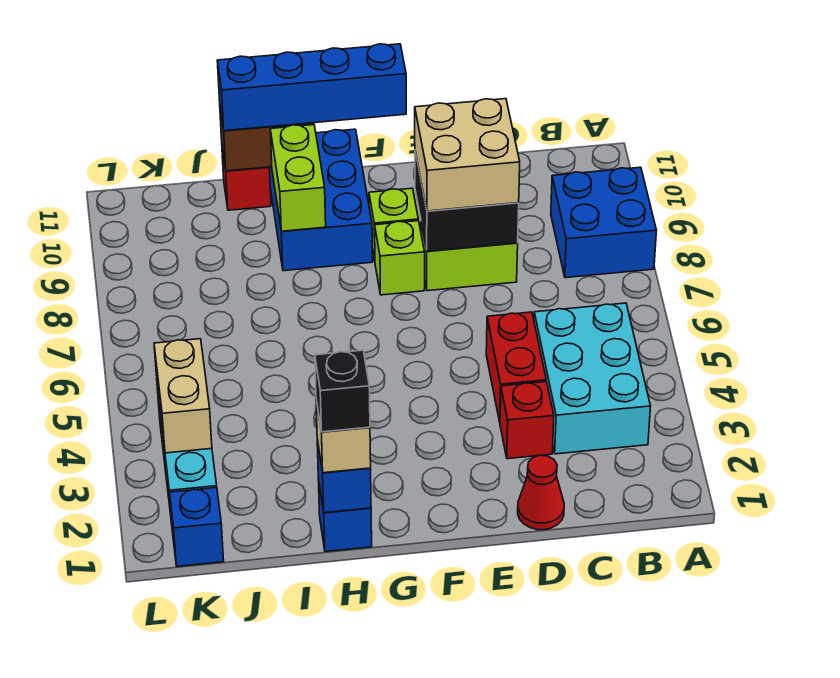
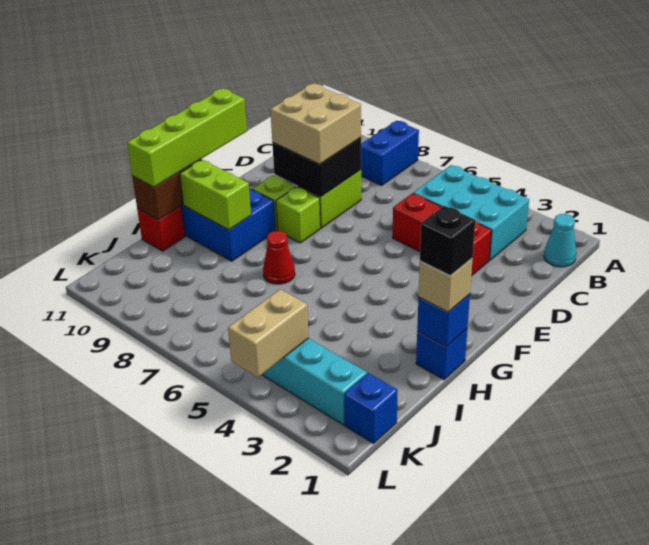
blue brick A8:B9 level 1 -> blue brick A8:B8 level 1
none -> cyan cone B1 level 1
red cone D1 level 1 -> red cone H7 level 1
blue brick F11:I11 level 3 -> lime brick F11:I11 level 3
tan brick K3:K4 level 2 -> tan brick K4:L4 level 2

